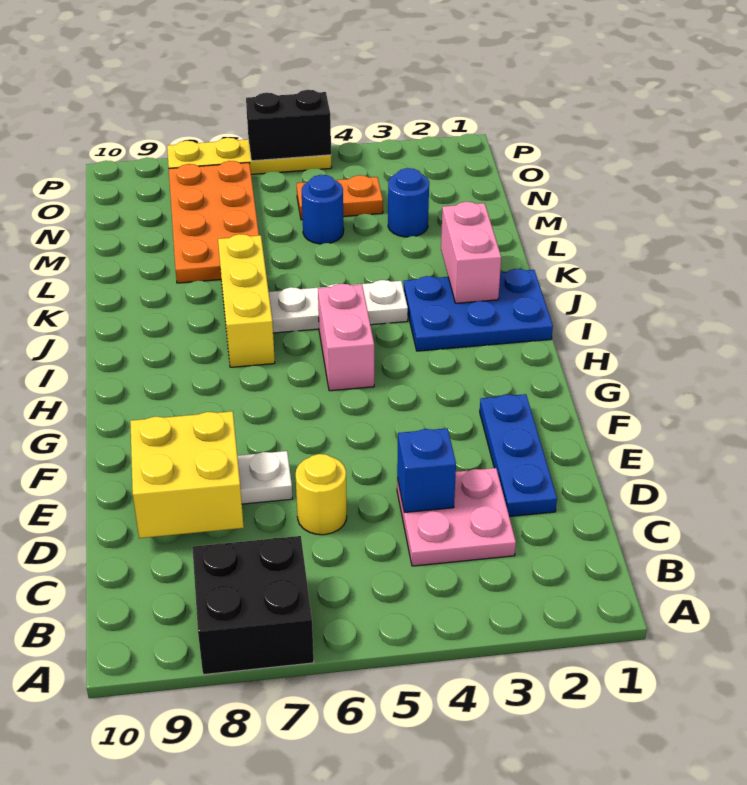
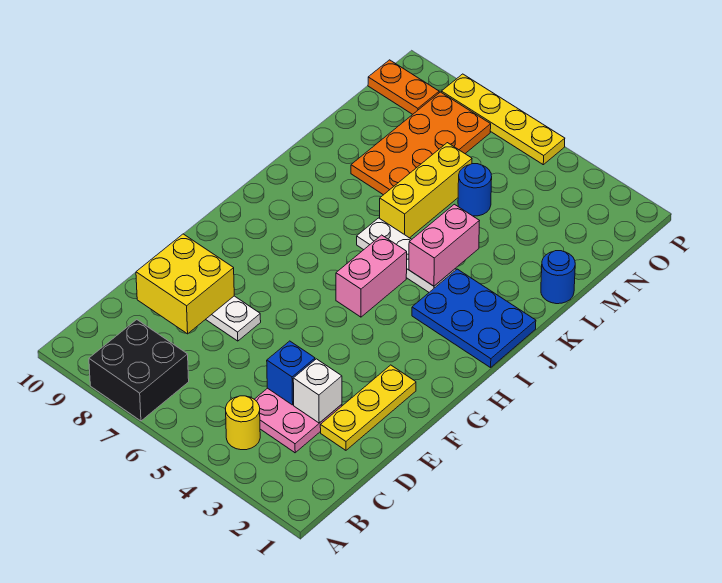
blue plate D2:F2 level 1 -> yellow plate D2:F2 level 1
none -> white brick D3 level 2
yellow round brick D6 level 1 -> yellow round brick B4 level 1
yellow brick I7:K7 level 1 -> yellow brick K6:M6 level 1
pink brick J2:K2 level 2 -> pink brick J4:K4 level 2
blue round brick M3 level 1 -> blue round brick L1 level 1
orange plate N4:N5 level 1 -> orange plate O9:O10 level 1
black brick P5:P6 level 2 -> none

